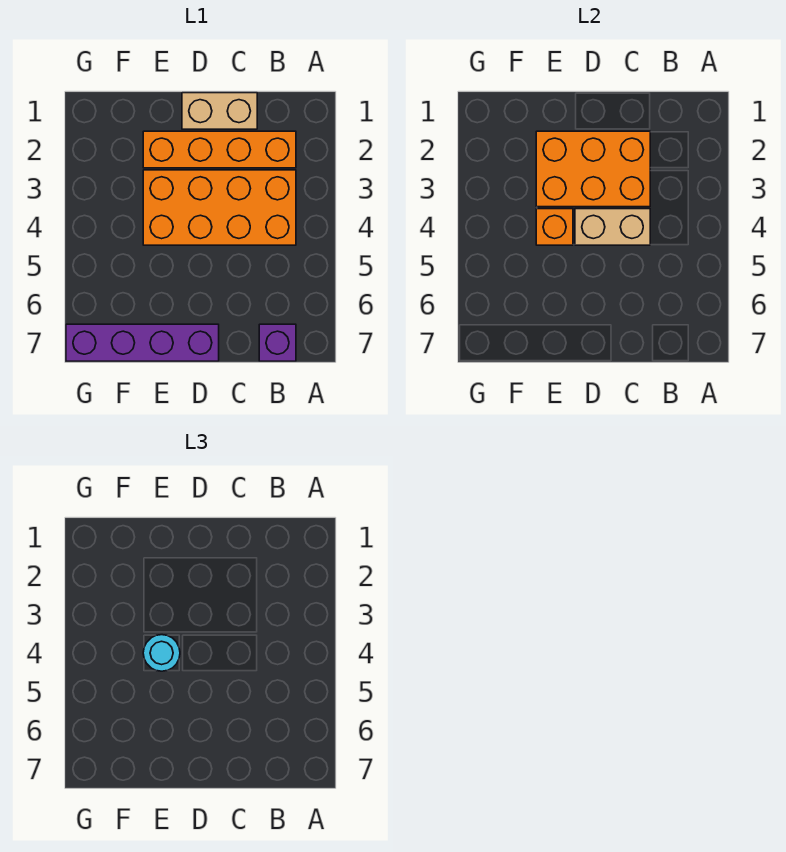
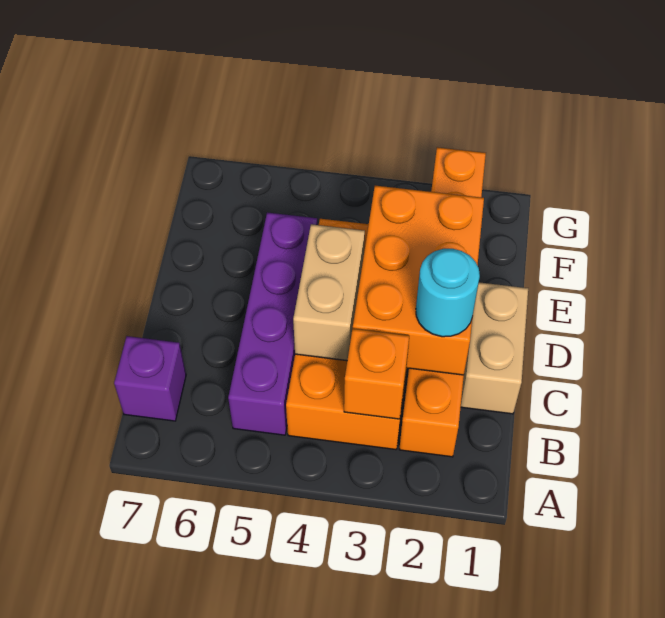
orange brick B2:E2 level 1 -> orange brick B2:G2 level 1
purple brick D7:G7 level 1 -> purple brick B5:E5 level 1
orange brick E4 level 2 -> orange brick B3 level 2
cyan round brick E4 level 3 -> cyan round brick C2 level 3

